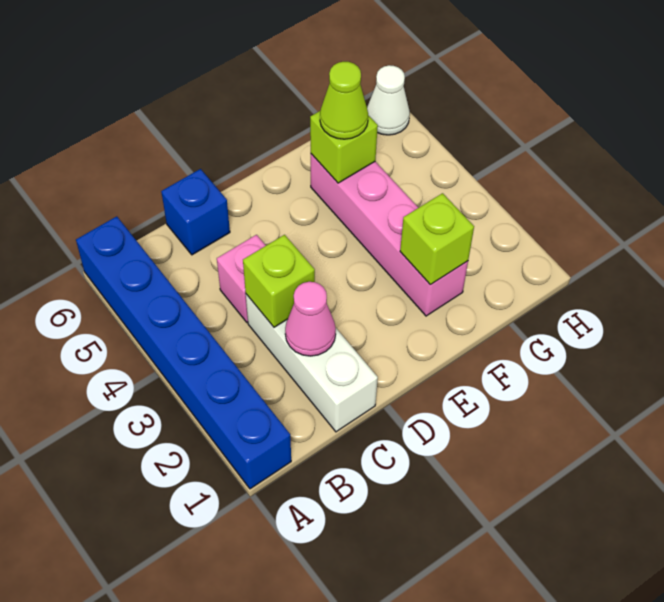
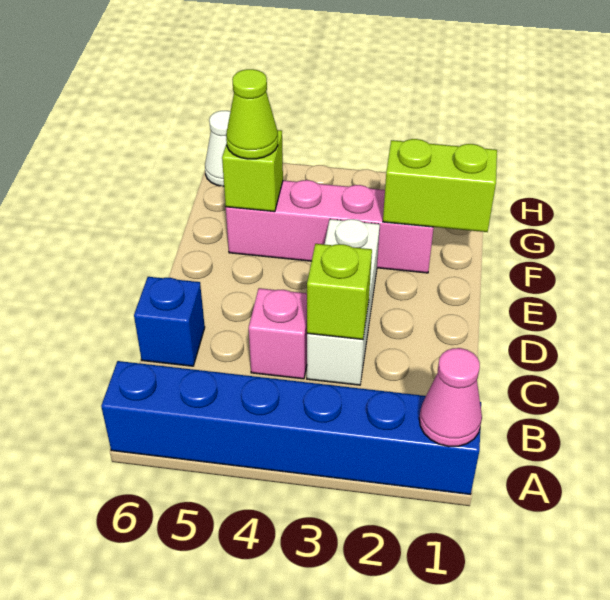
white brick C1:C3 level 1 -> white brick C3:E3 level 1
pink cone C2 level 2 -> pink cone A1 level 2
lime brick F2 level 2 -> lime brick F1:F2 level 2

